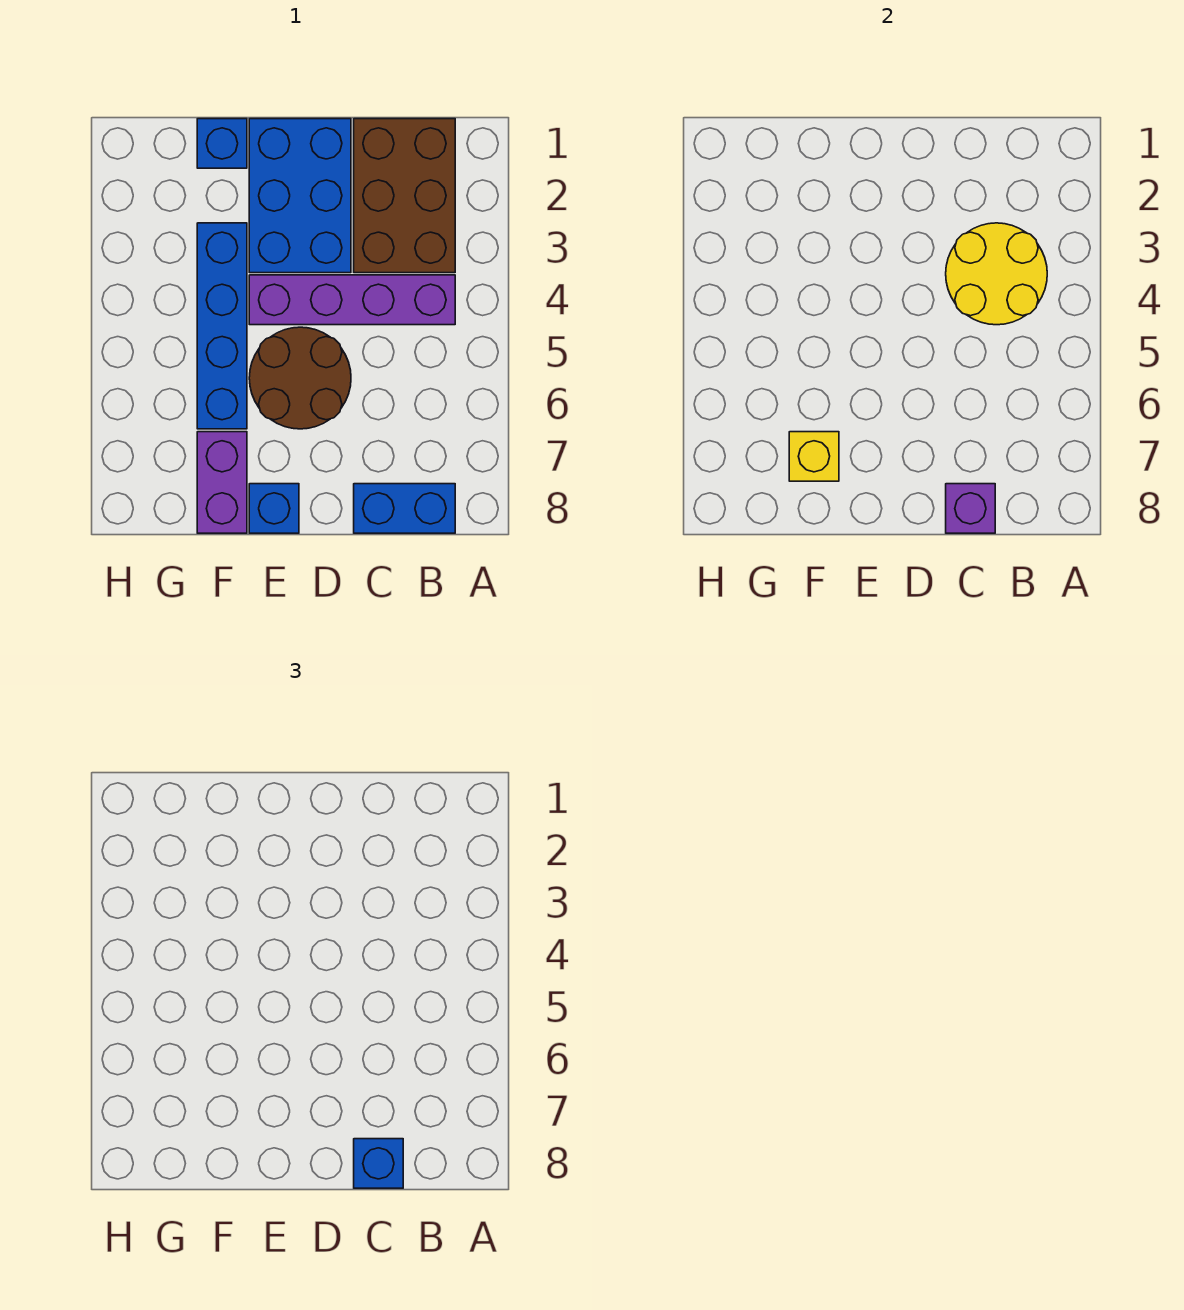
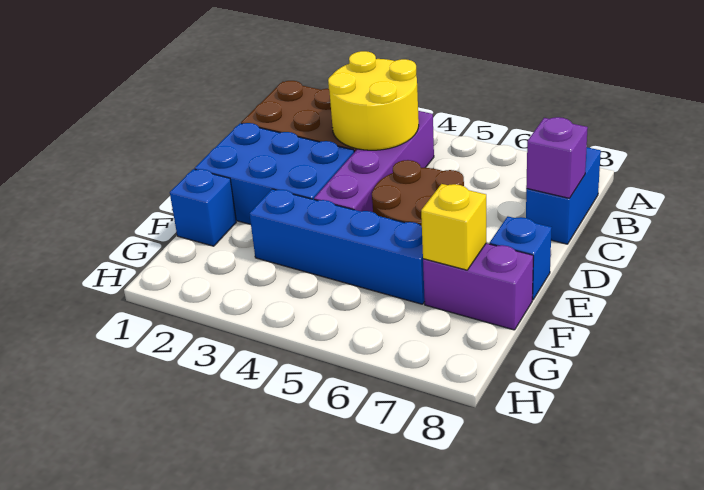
blue brick C8 level 3 -> none

